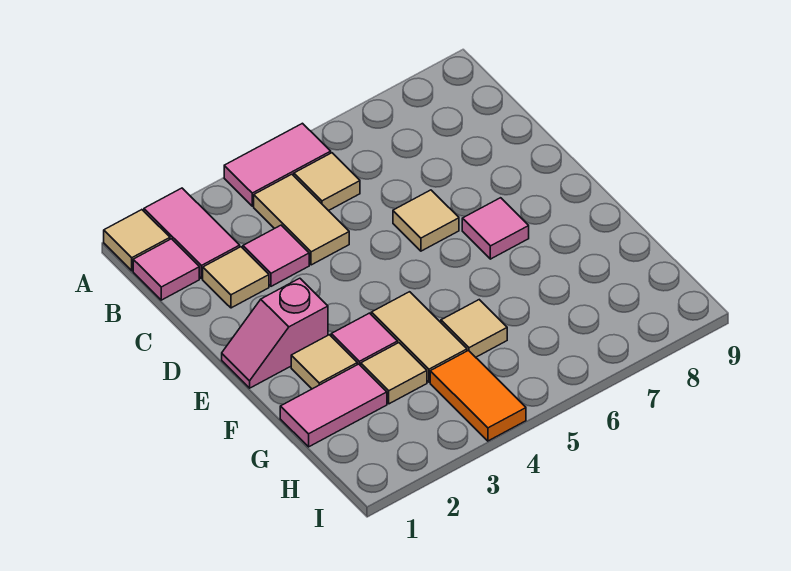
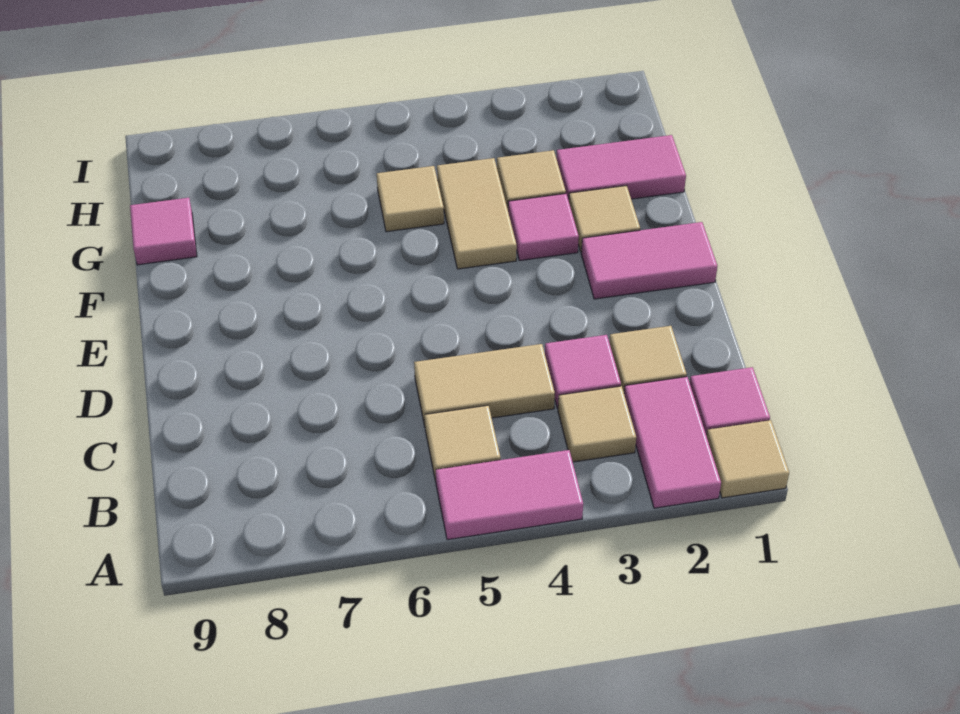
tan tile B4:C4 level 1 -> tan tile C4:C5 level 1
tan tile D6 level 1 -> tan tile B3 level 1
pink slope E1:E2 level 1 top 2 -> pink tile E1:E2 level 1
pink tile E7 level 1 -> pink tile G9 level 1
orange tile H4:I4 level 1 -> none

